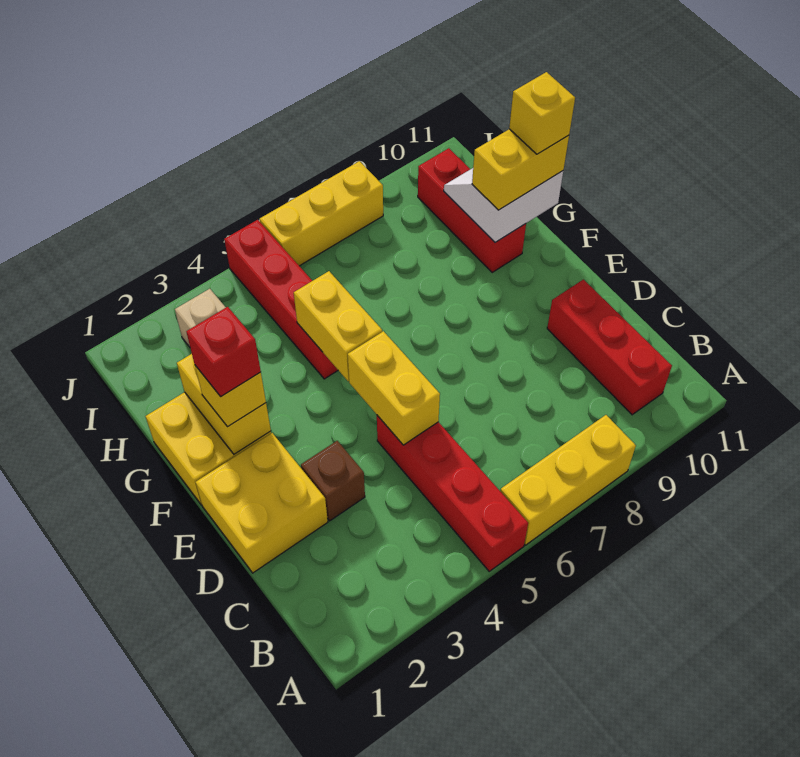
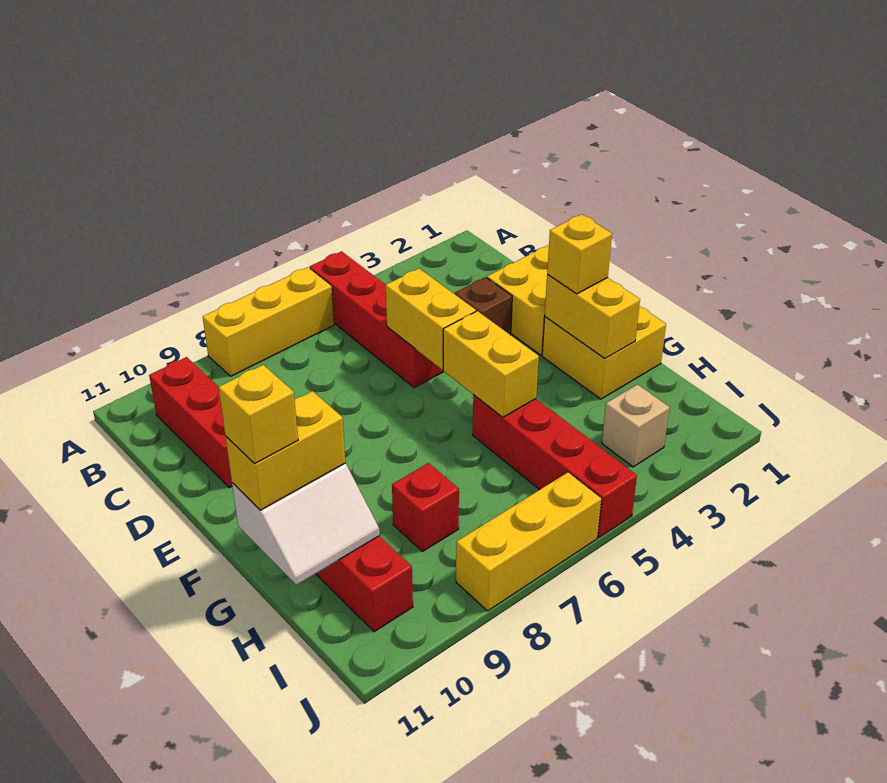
red brick F2 level 4 -> red brick H8 level 1

